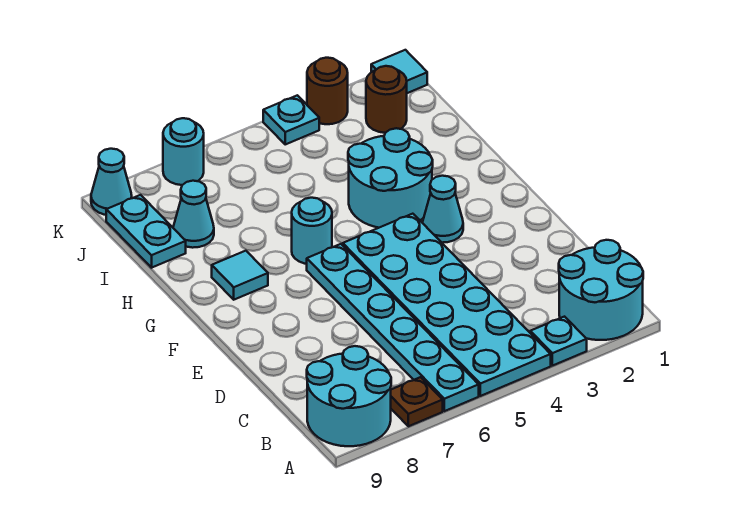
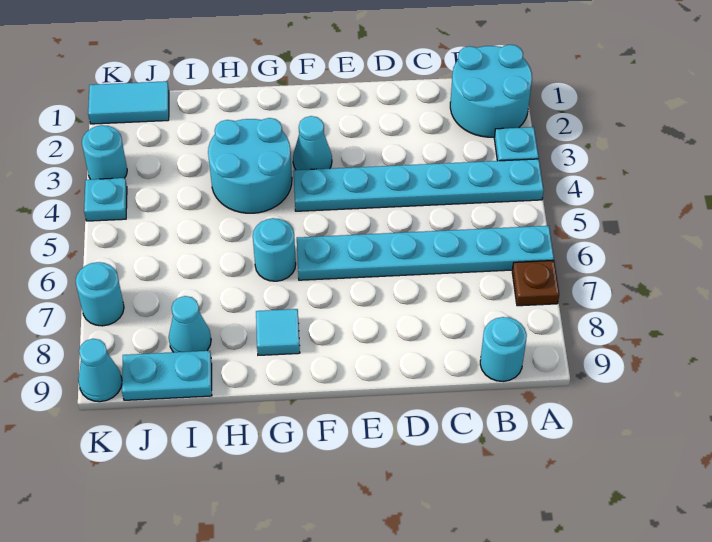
cyan plate A4:F5 level 1 -> cyan plate A4:F4 level 1
cyan round brick A8:B9 level 1 -> cyan round brick B9 level 1
brown round brick J2 level 1 -> none
cyan tile K1 level 1 -> cyan tile J1:K1 level 1
brown round brick K3 level 1 -> cyan round brick K3 level 1

